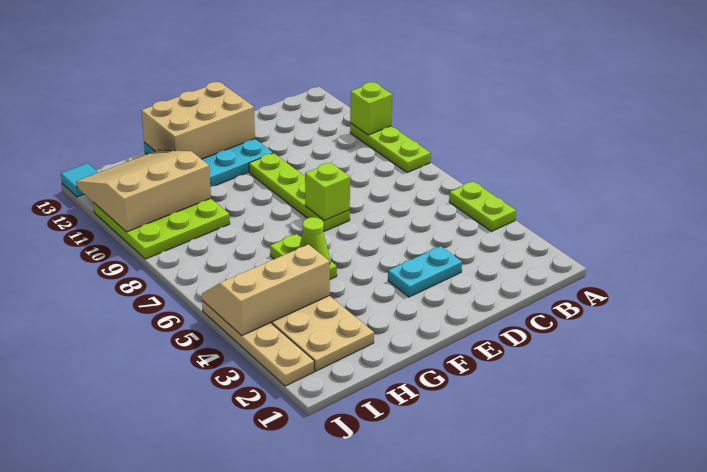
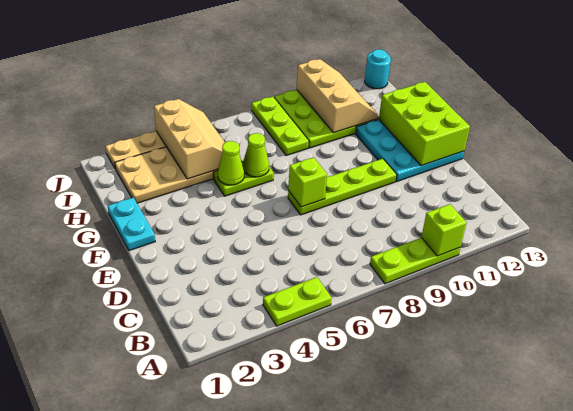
cyan plate D3:E3 level 1 -> cyan plate F1:G1 level 1
tan brick E12:G13 level 2 -> lime brick E12:G13 level 2
none -> lime cone G6 level 2
none -> lime plate H8:J8 level 1
tan slope H10:J12 level 2 top 10 -> tan slope H10:J11 level 2 top 10
cyan tile J13 level 1 -> cyan round brick J13 level 1

